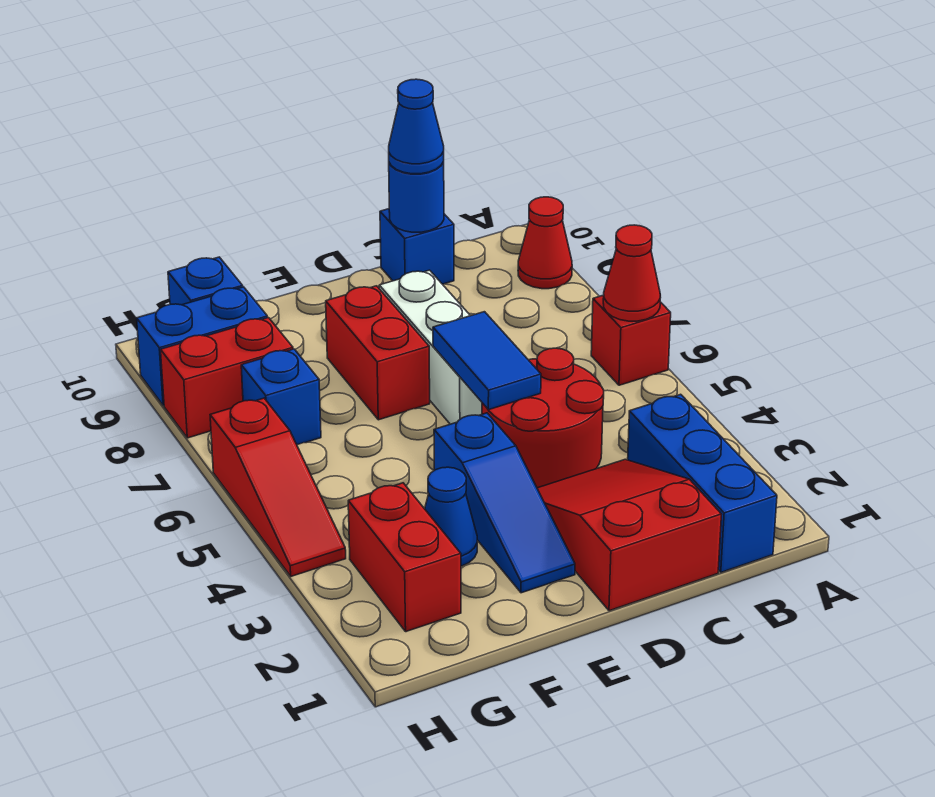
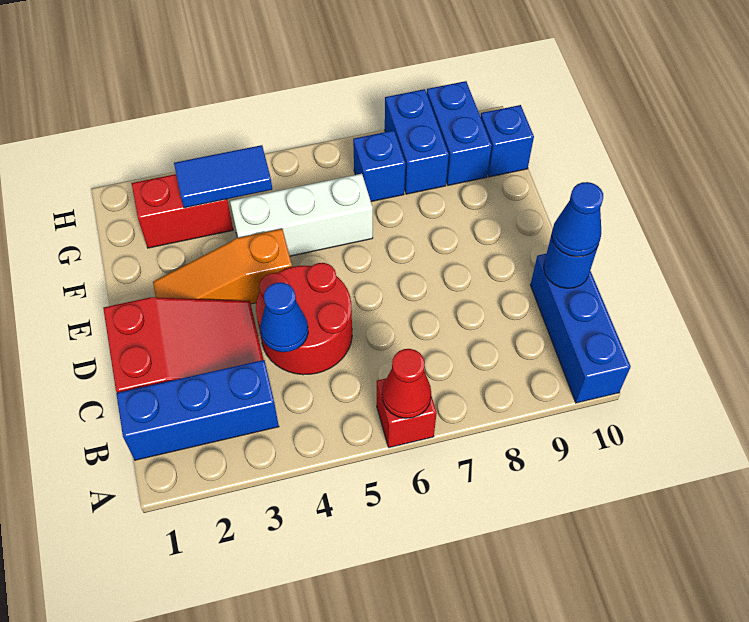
red cone A9 level 1 -> none
blue brick C10 level 1 -> blue brick A10:C10 level 1
blue tile D5:D6 level 2 -> blue tile G3:G4 level 2
white brick D6:D8 level 1 -> white brick F4:F6 level 1
blue slope E2:E4 level 1 top 4 -> orange slope E2:E4 level 1 top 4
red brick E7:E8 level 1 -> none
blue cone F3 level 1 -> blue cone C4 level 2
red brick G8:H8 level 1 -> blue brick G8:H8 level 1
red slope H4:H6 level 1 top 6 -> none

